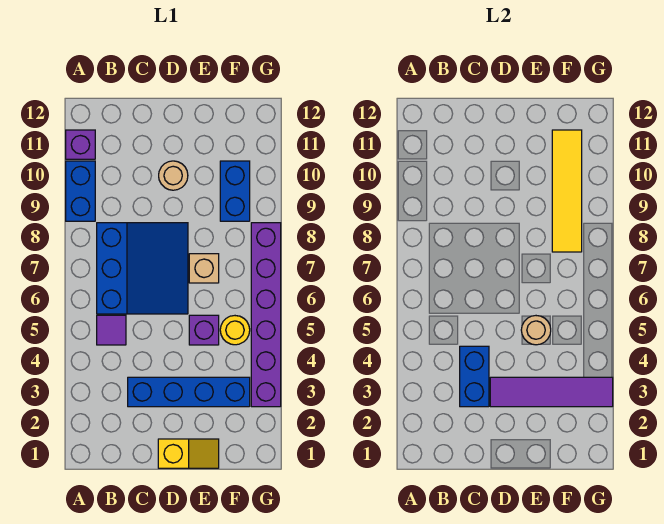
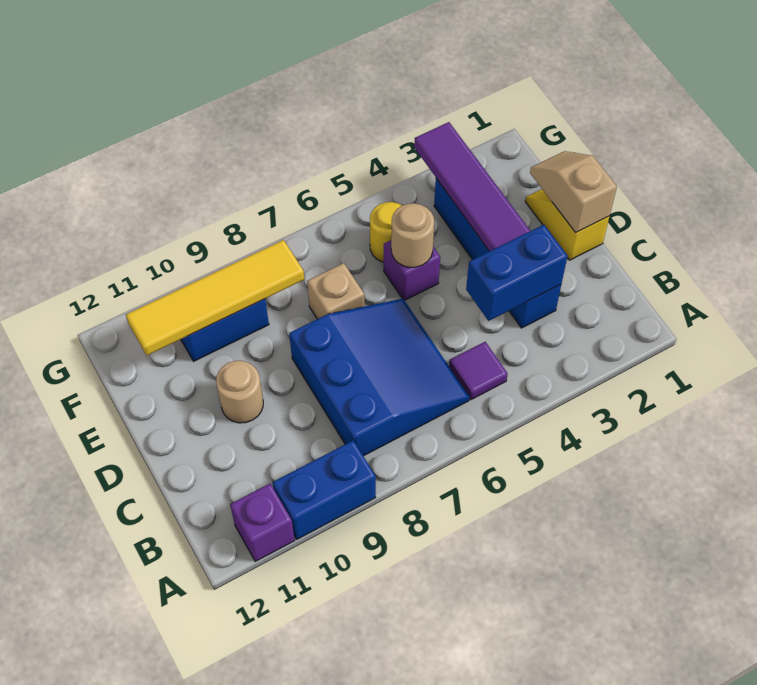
blue slope B6:D8 level 1 top B -> blue slope B6:D8 level 1 top 8
none -> tan slope D1:E1 level 2 top D
purple brick G3:G8 level 1 -> none

